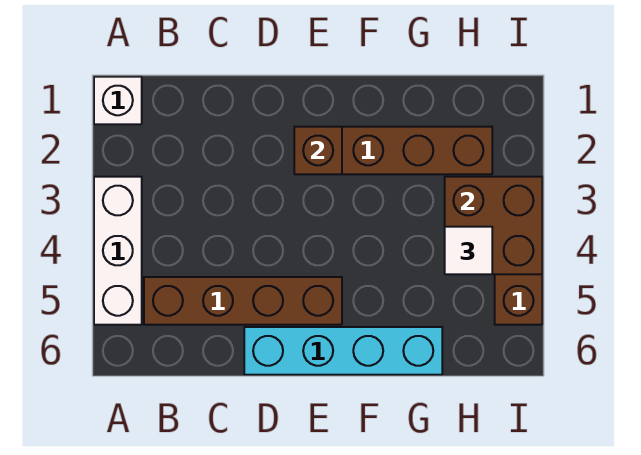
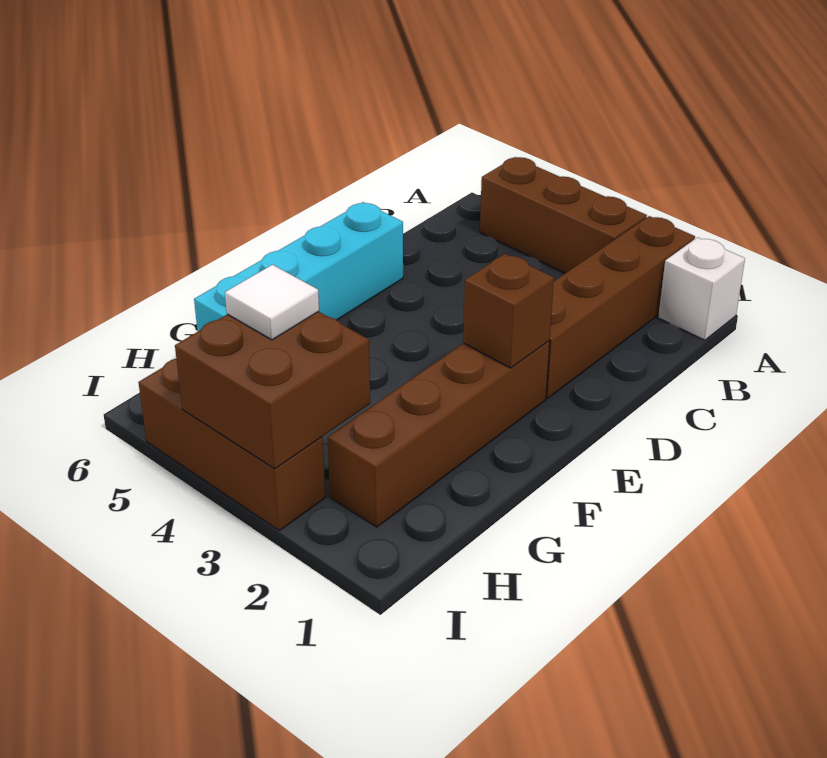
white brick A3:A5 level 1 -> brown brick A3:A5 level 1
brown brick B5:E5 level 1 -> brown brick A2:D2 level 1

